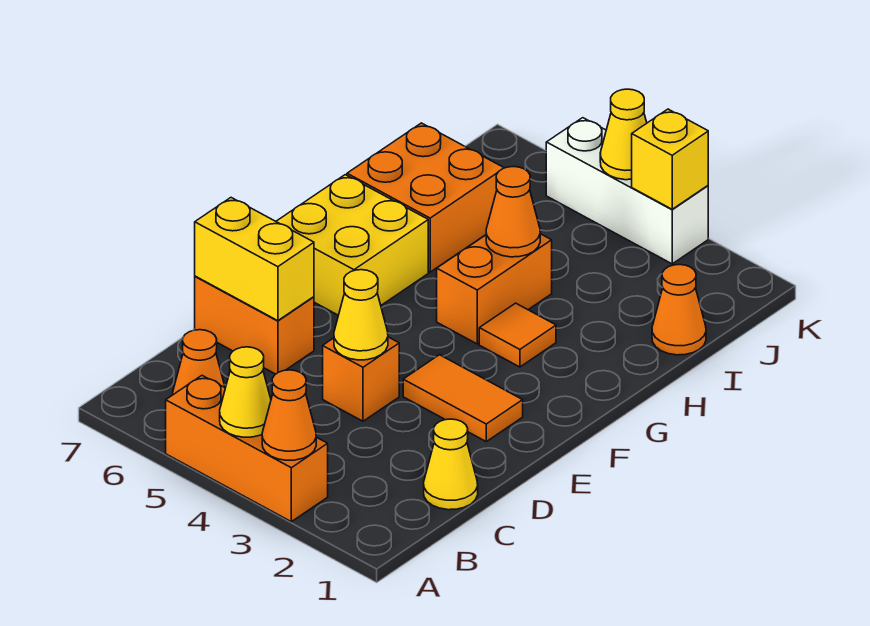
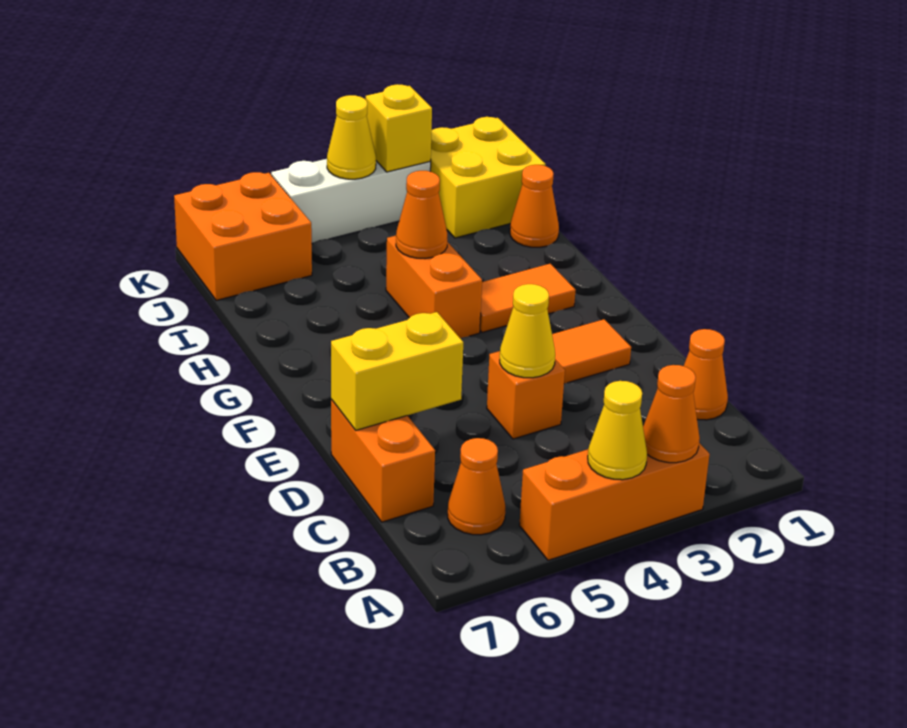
yellow cone C1 level 1 -> orange cone C1 level 1
orange brick D6:D7 level 1 -> orange brick C7:D7 level 1
yellow brick F6:G7 level 1 -> yellow brick J1:K2 level 1
orange tile G3 level 1 -> orange tile G2:G3 level 1
orange brick H6:I7 level 1 -> orange brick J6:K7 level 1

